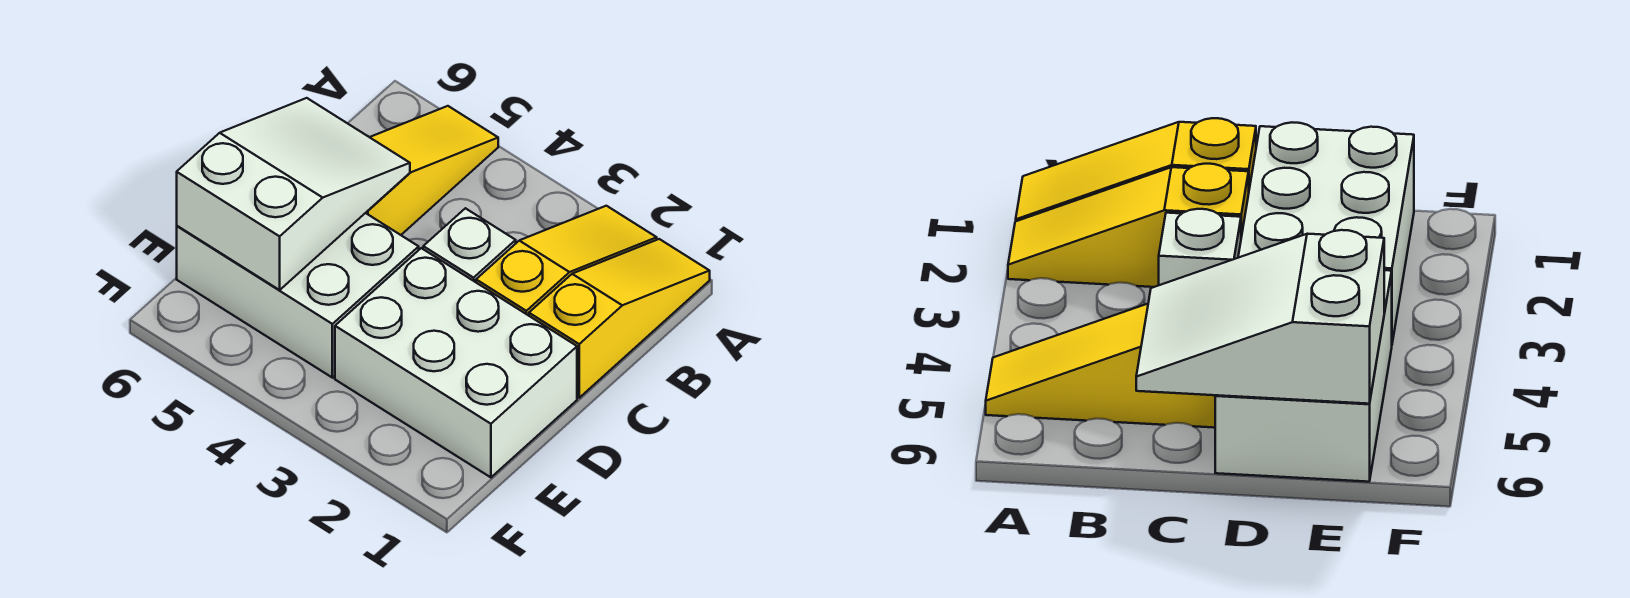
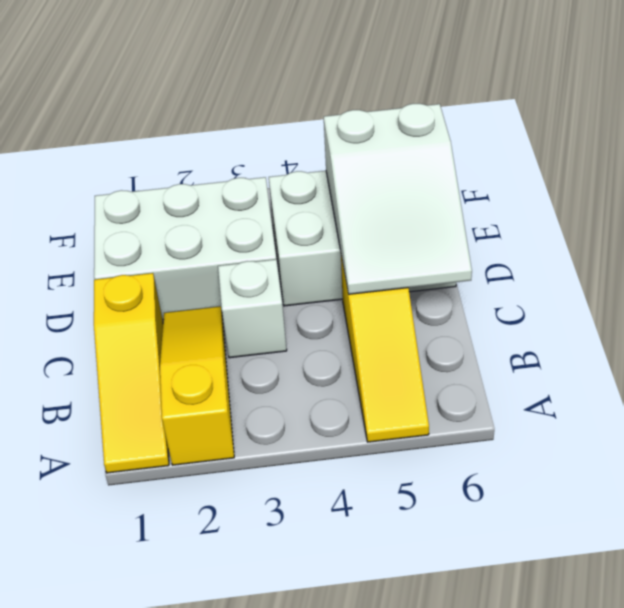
yellow slope A2:C2 level 1 top C -> yellow slope A2:C2 level 1 top A

